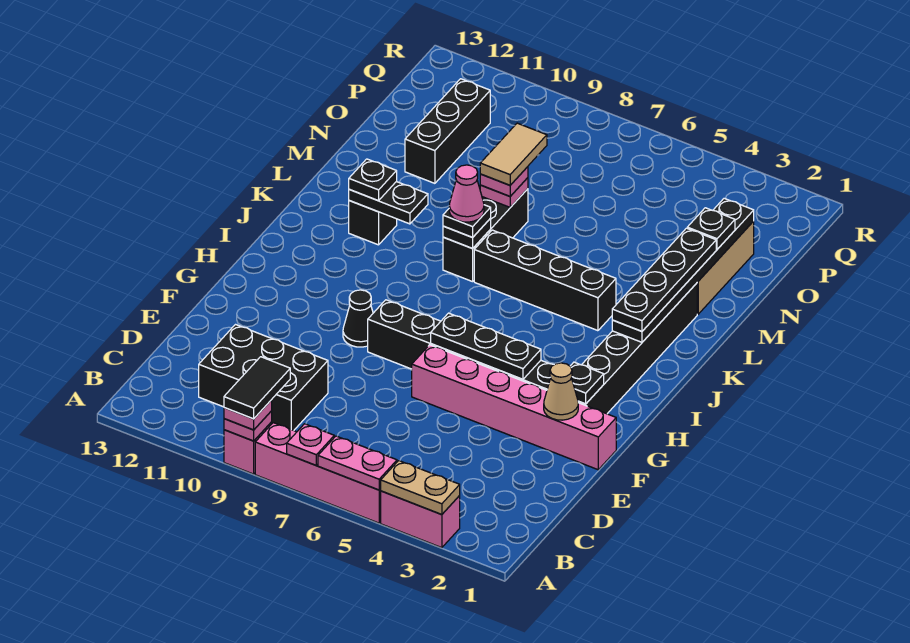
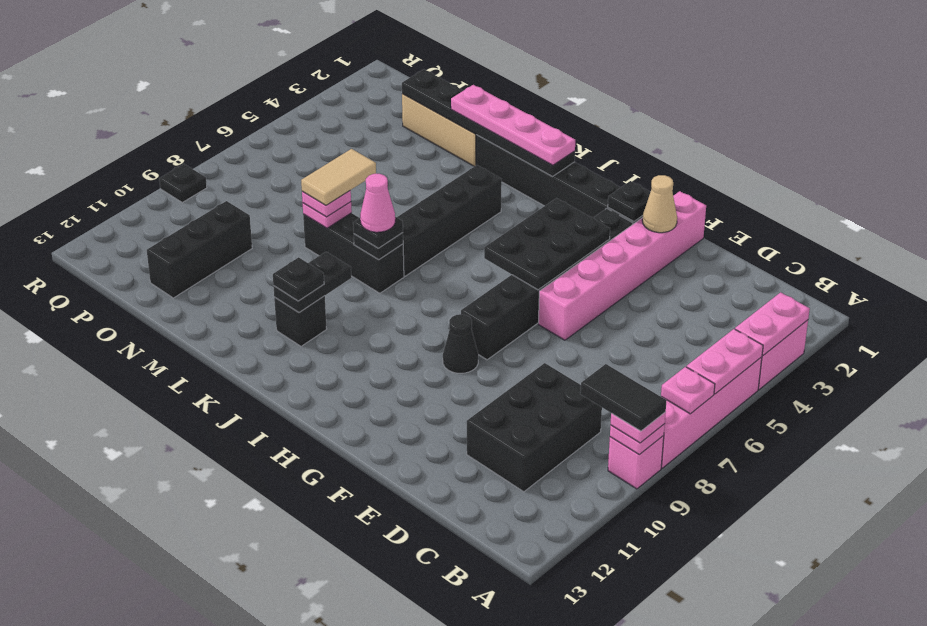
tan plate A3:A4 level 2 -> pink plate A3:A4 level 2
black plate G4:G6 level 2 -> black plate G4:H6 level 2
black plate J2:M2 level 3 -> pink plate J2:M2 level 3
tan tile M8:N8 level 4 -> tan tile M7:M8 level 4
black plate N2 level 3 -> black plate R9 level 1
black brick N11:P11 level 1 -> black brick O10:O12 level 1

